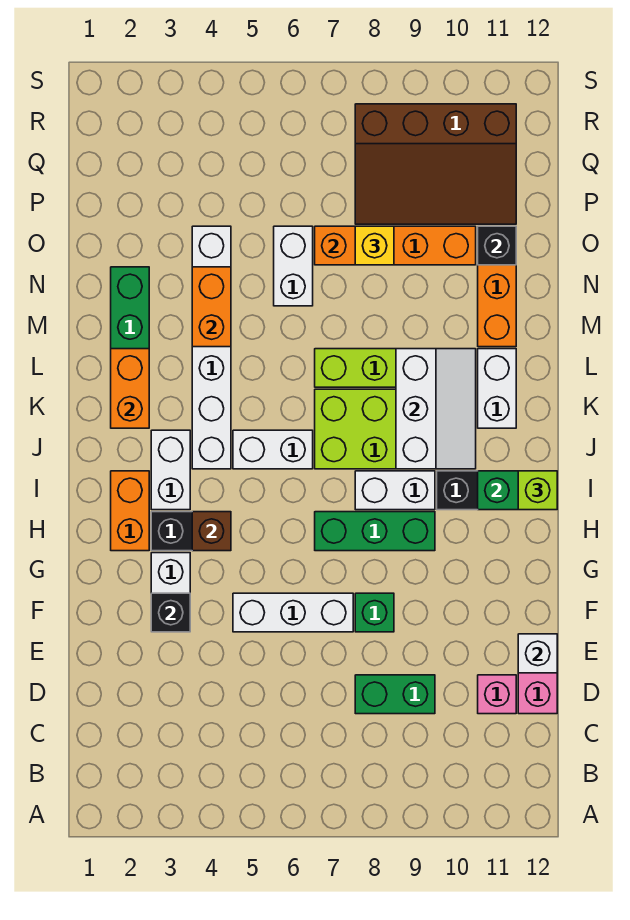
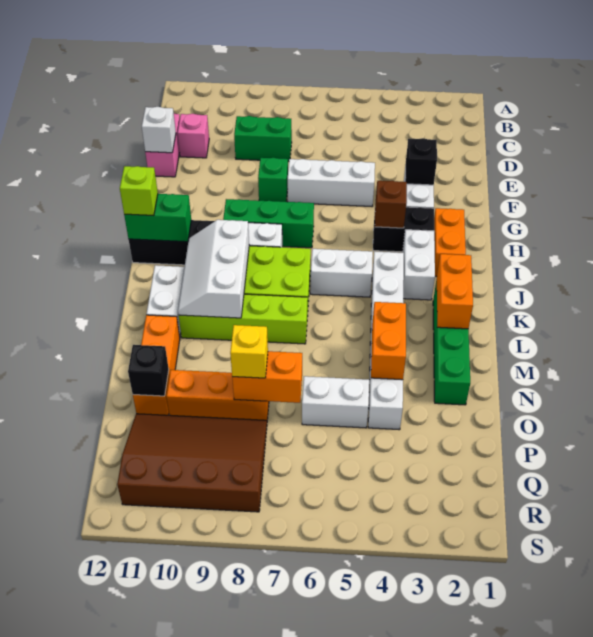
white brick N6:O6 level 1 -> white brick O5:O6 level 1

